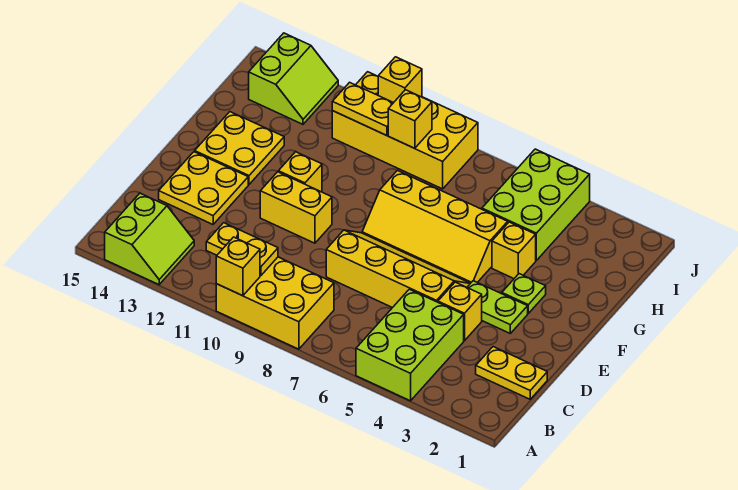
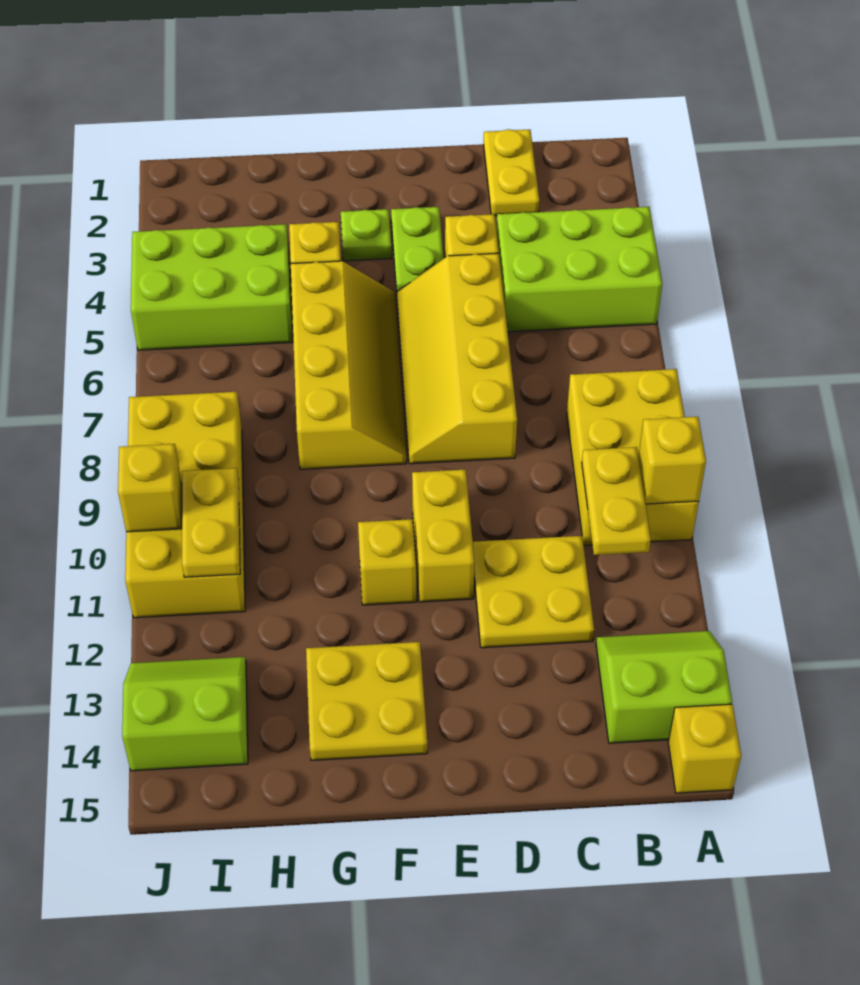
yellow plate D13:E14 level 1 -> yellow plate C11:D12 level 1
yellow brick I9 level 2 -> yellow brick A15 level 1

